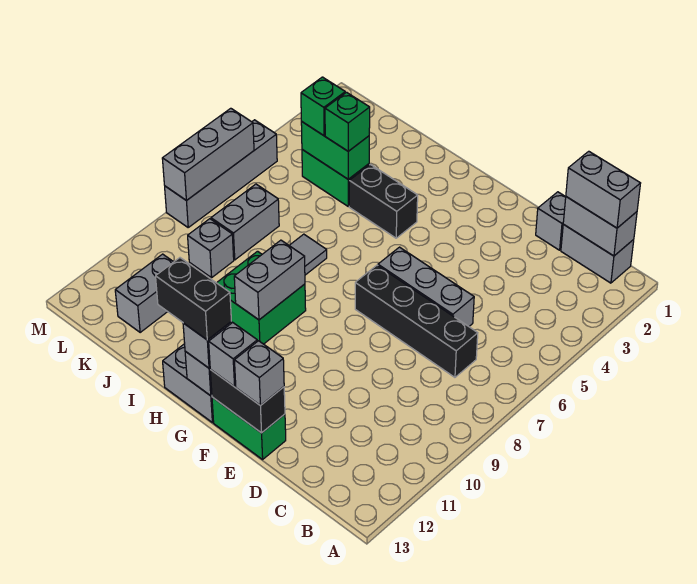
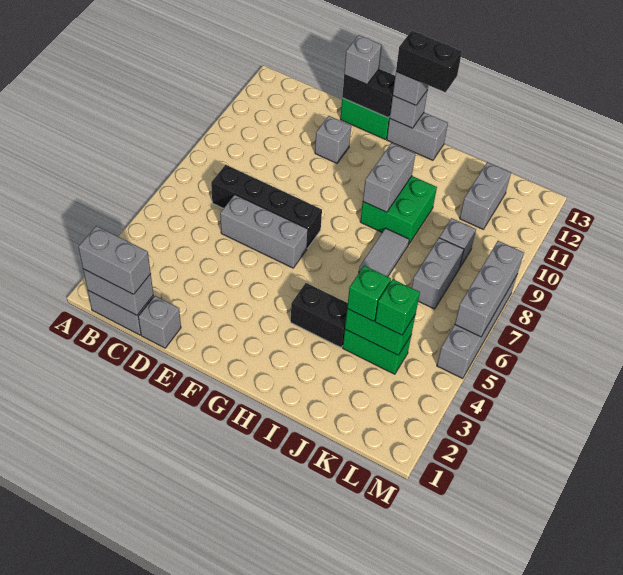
grey brick F13 level 3 -> grey brick E11 level 1

